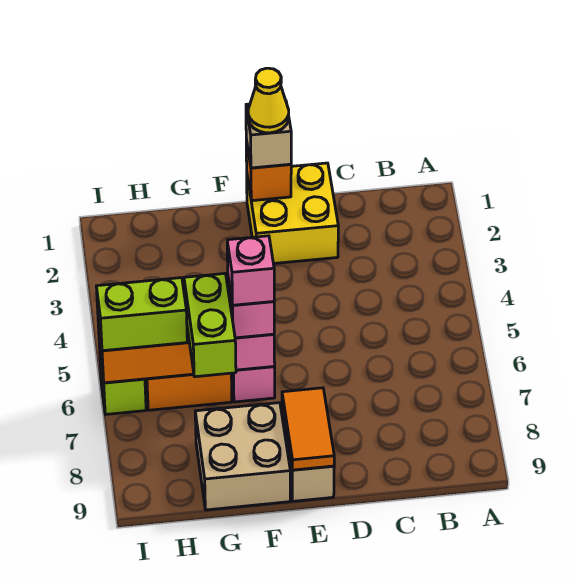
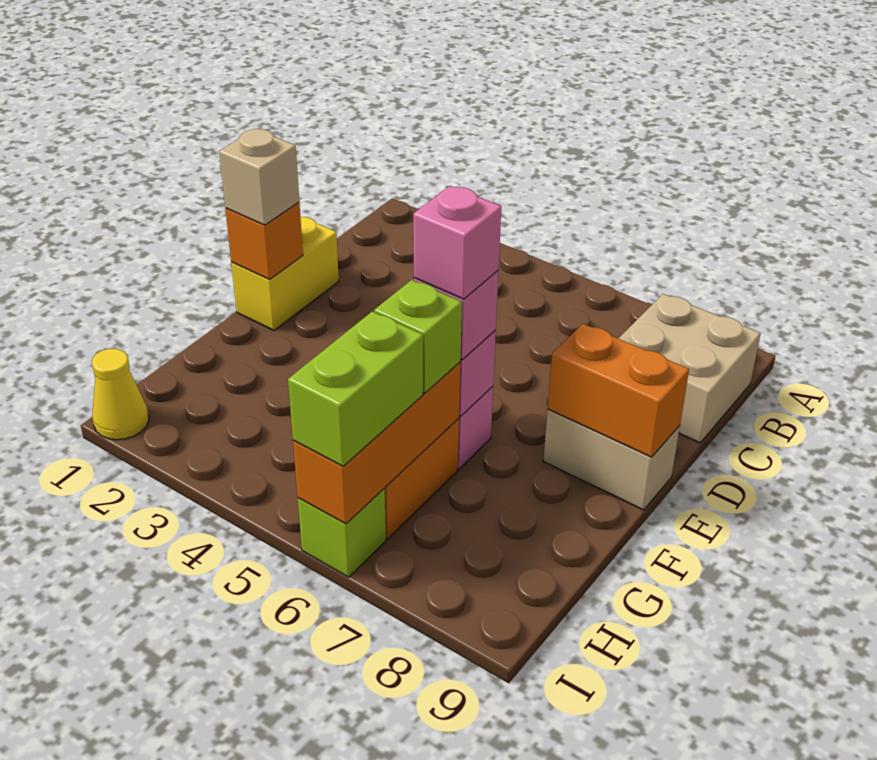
yellow brick D1:E2 level 1 -> yellow brick D1:E1 level 1
yellow cone E1 level 4 -> yellow cone I1 level 1
orange tile E8:E9 level 2 -> orange brick E8:E9 level 2
tan brick F8:G9 level 1 -> tan brick B8:C9 level 1
lime brick G6:G7 level 3 -> lime brick G6 level 3

